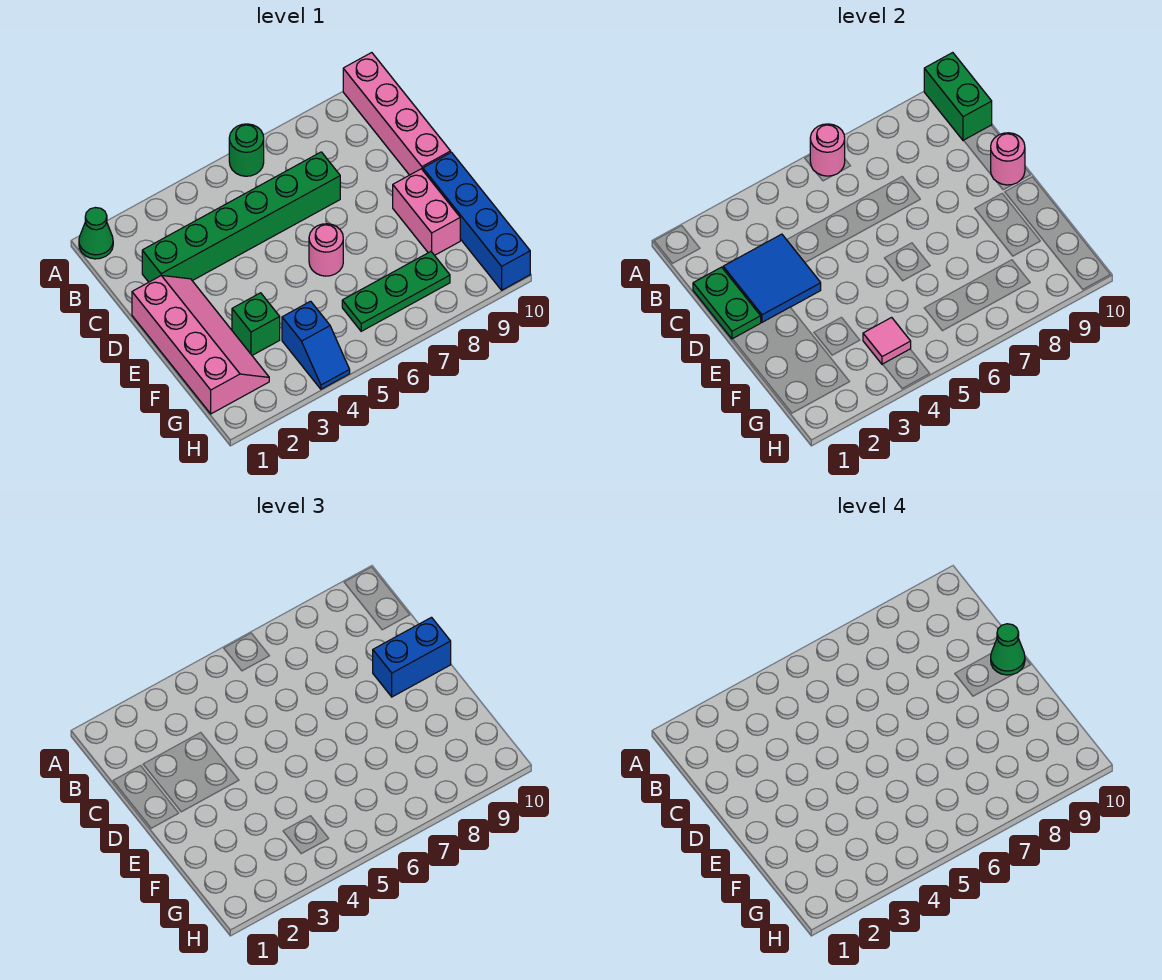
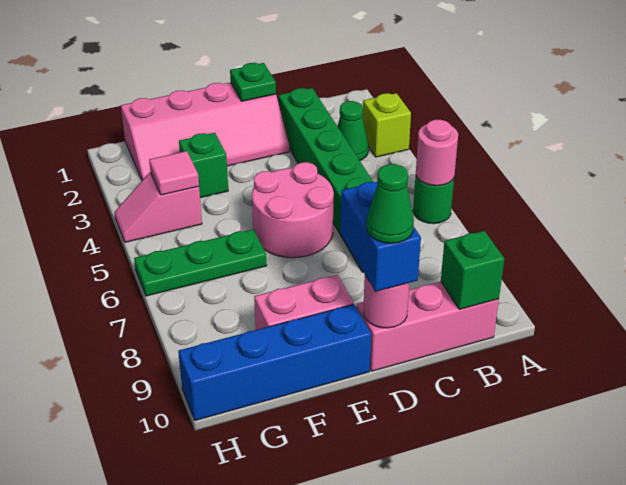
green cone A1 level 1 -> green cone B3 level 1
none -> lime brick A3 level 1
pink brick A10:D10 level 1 -> pink brick B10:D10 level 1
green brick A10:B10 level 2 -> green brick B10 level 2
green plate C1:D1 level 2 -> green plate D1 level 2
blue tile C2:D3 level 2 -> none
pink round brick E6 level 1 -> pink round brick D5:E6 level 1
blue slope G4:H4 level 1 top G -> pink slope G4:H4 level 1 top G
green plate G6:G8 level 1 -> green plate F6:H6 level 1

